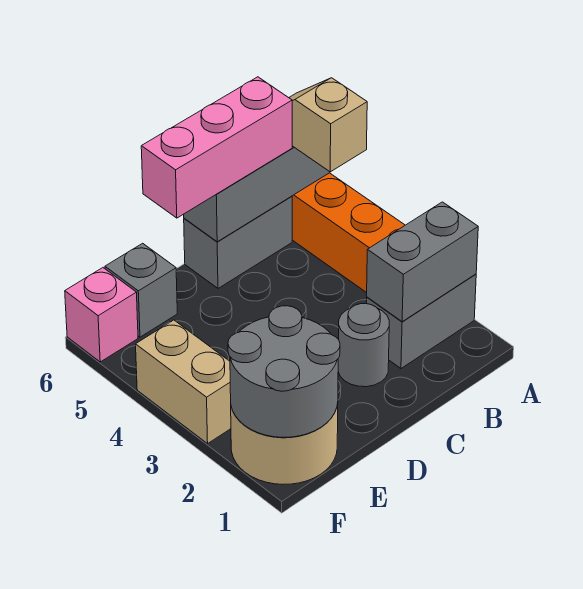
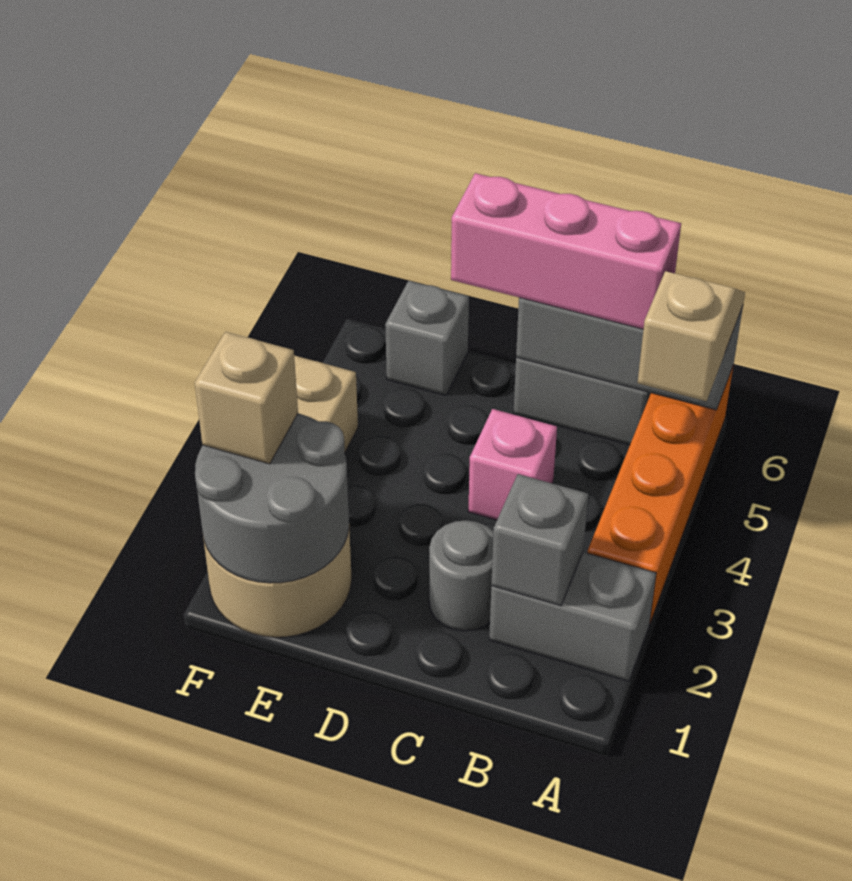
grey brick A2:B2 level 2 -> grey brick B2 level 2
none -> tan brick F2 level 3
pink brick F6 level 1 -> pink brick C4 level 1

